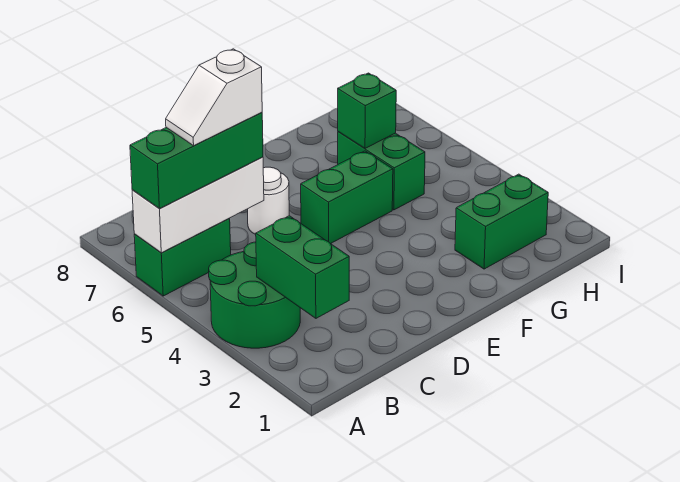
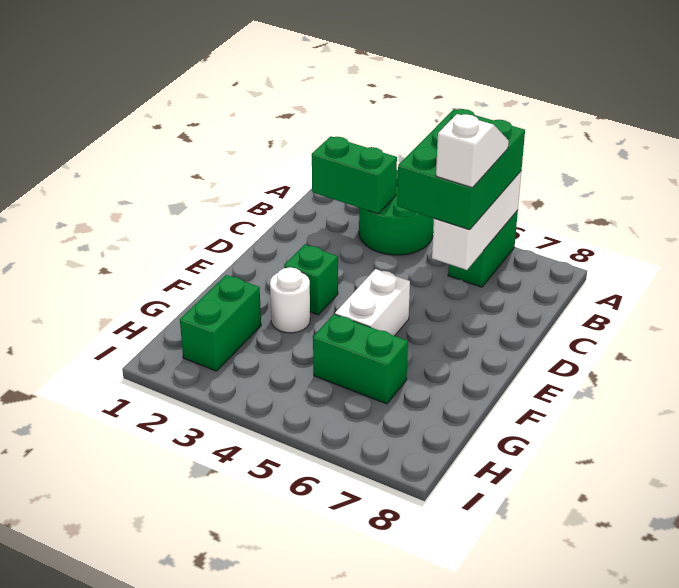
green brick A6:C6 level 3 -> green brick A5:C6 level 3
white round brick D6 level 1 -> white round brick F3 level 1
green brick E5:F5 level 1 -> white brick E5:F5 level 1
green brick G6 level 2 -> green brick E3 level 1

